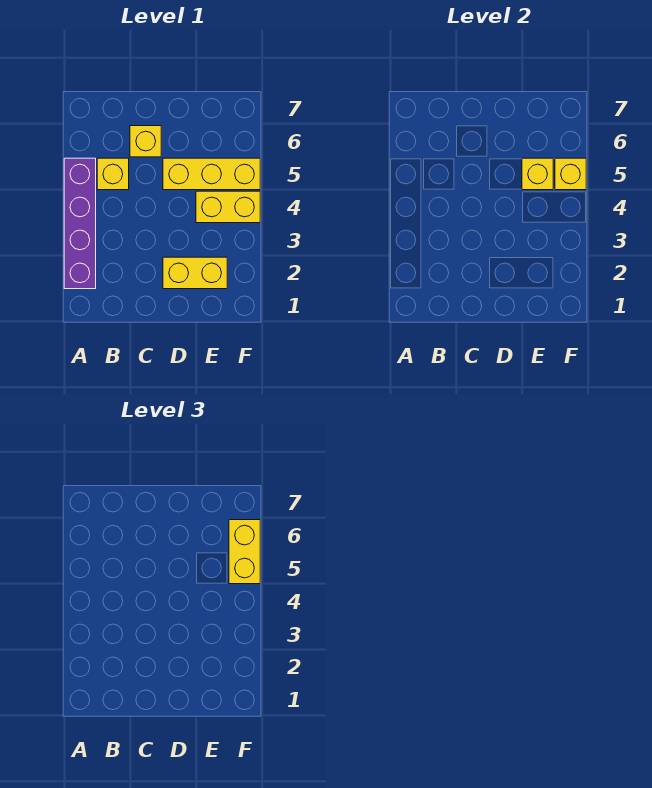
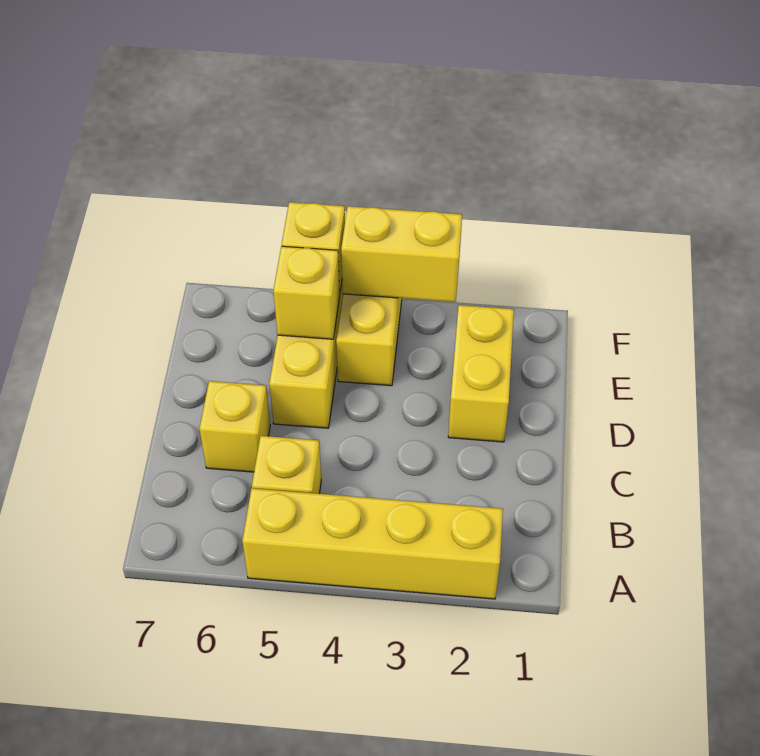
purple brick A2:A5 level 1 -> yellow brick A2:A5 level 1
yellow brick F5:F6 level 3 -> yellow brick F3:F4 level 2

